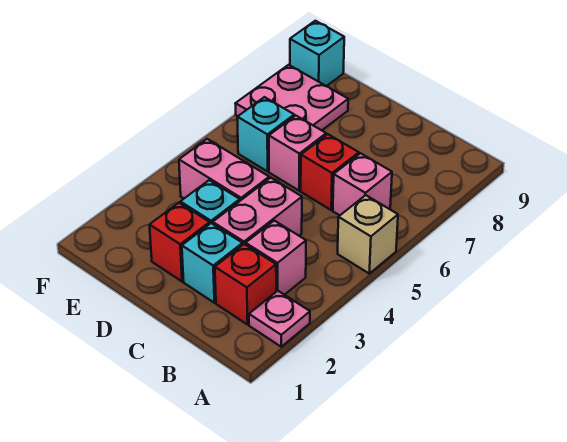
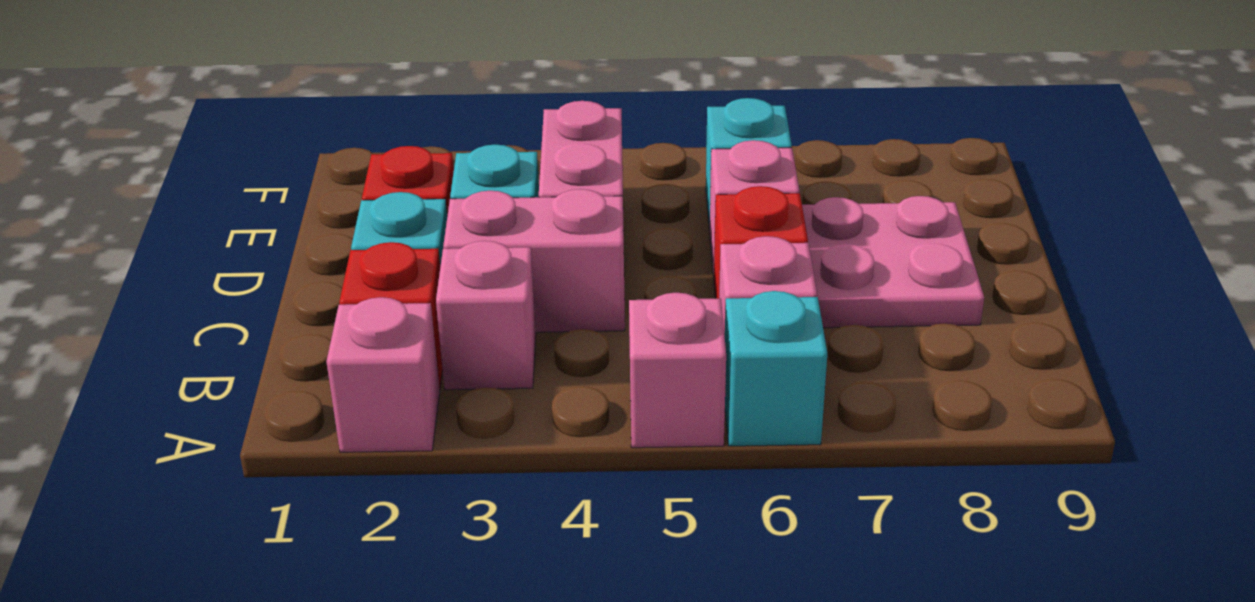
pink plate A2 level 1 -> pink brick A2 level 1
tan brick A5 level 1 -> pink brick A5 level 1
pink plate E7:F8 level 1 -> pink plate C7:D8 level 1
cyan brick F9 level 1 -> cyan brick A6 level 1

